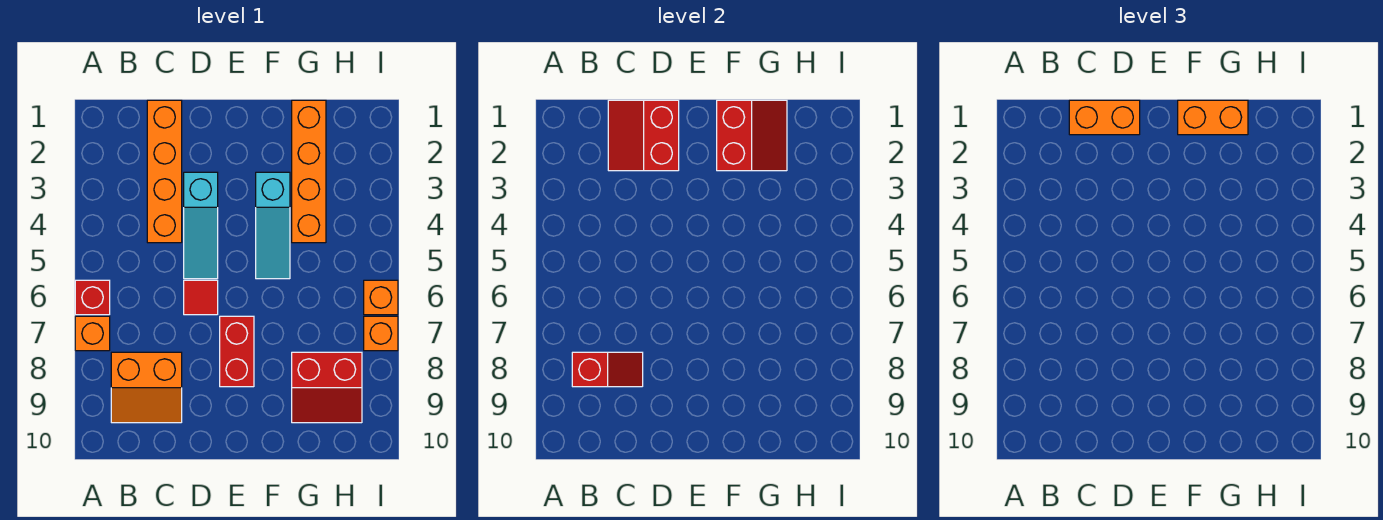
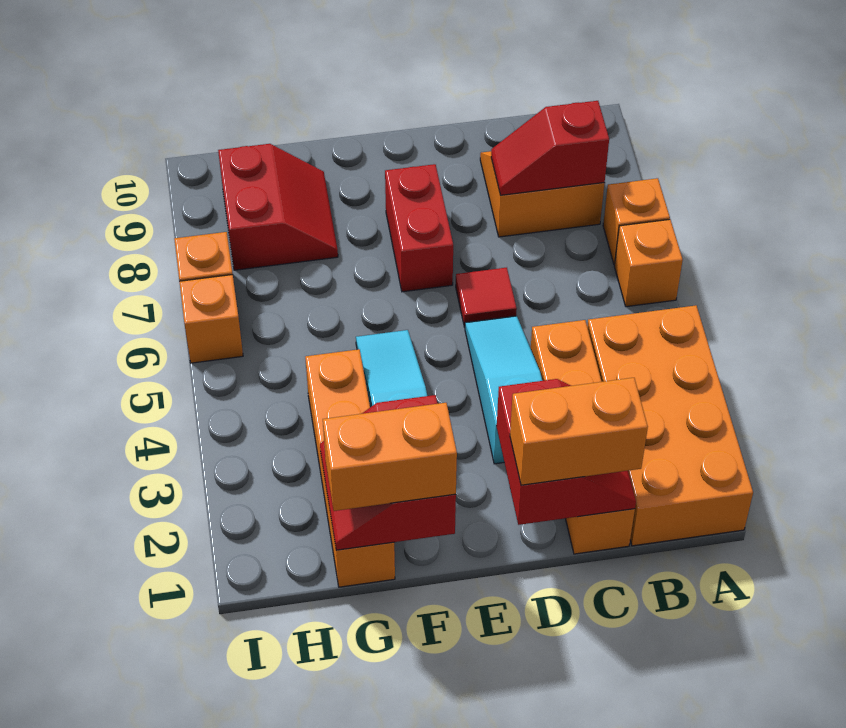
none -> orange brick A1:B4 level 1
red brick A6 level 1 -> orange brick A6 level 1
red slope G8:H9 level 1 top 8 -> red slope G8:H9 level 1 top H

